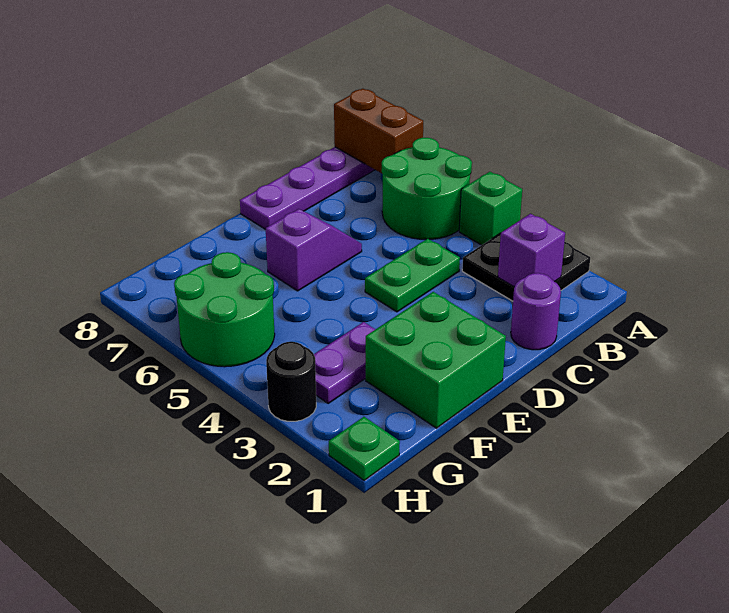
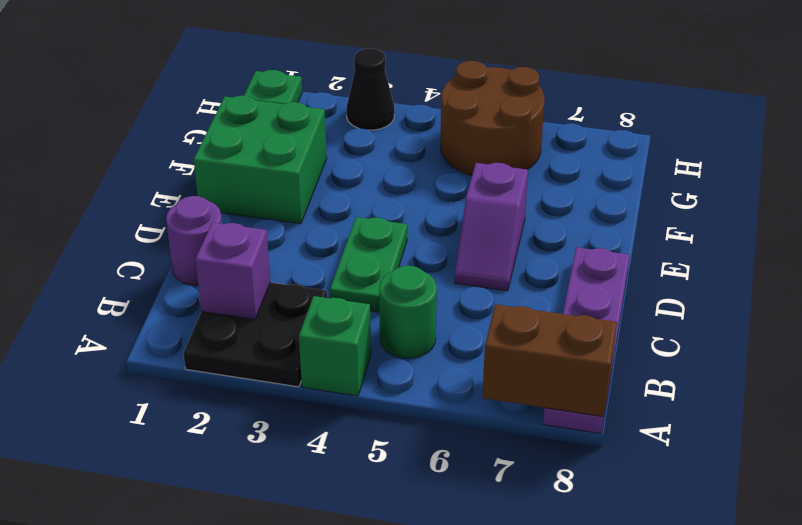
green round brick A5:B6 level 1 -> green round brick B5 level 1
purple plate F3:G3 level 1 -> none
green round brick G5:H6 level 1 -> brown round brick G5:H6 level 1
black round brick H3 level 1 -> black cone H3 level 1

